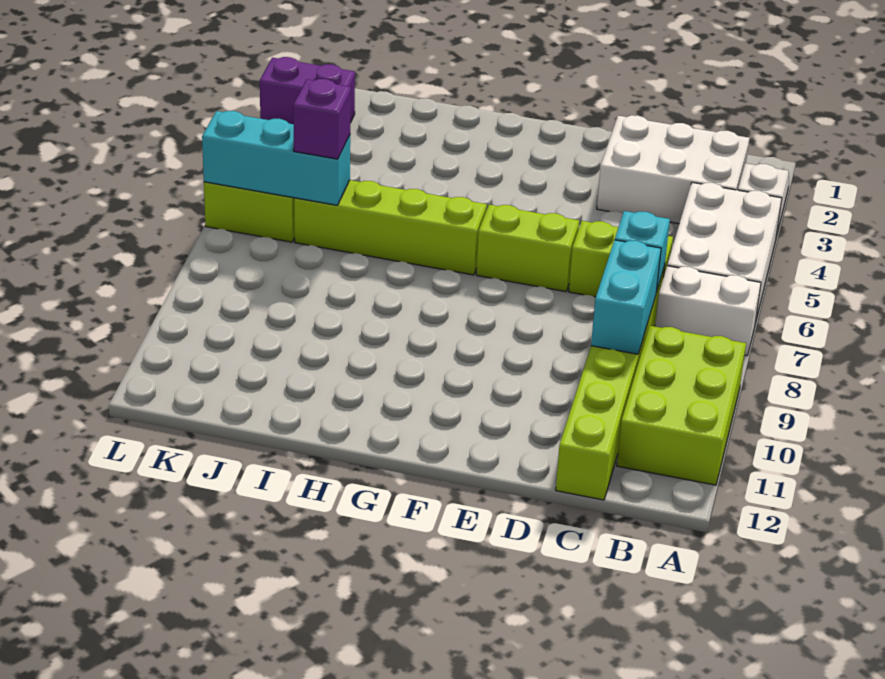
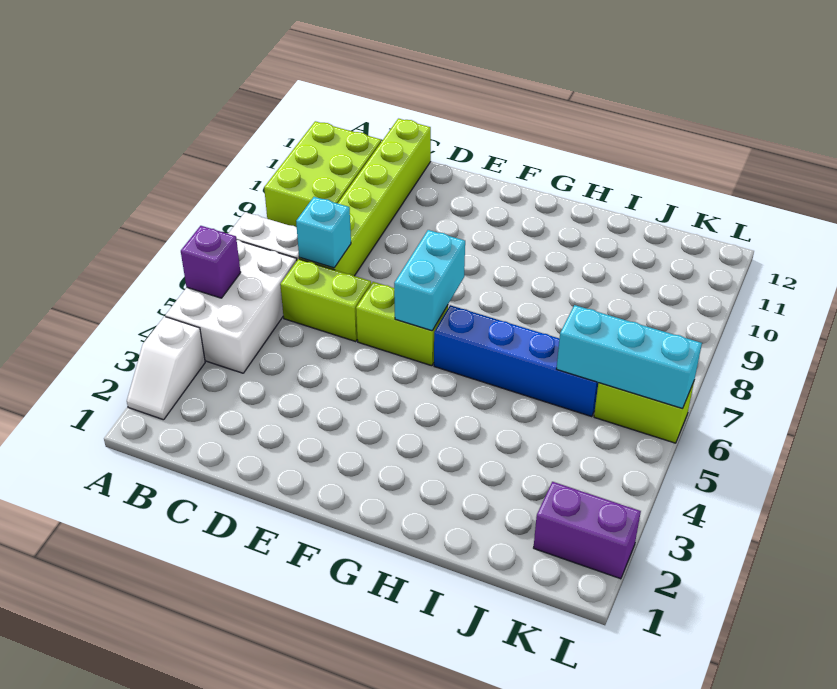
white brick B2:D3 level 1 -> none
cyan brick C8:C9 level 2 -> cyan brick F6:F7 level 2
lime brick G6:J6 level 1 -> blue brick G6:J6 level 1
purple brick J6 level 3 -> purple brick A5 level 2

